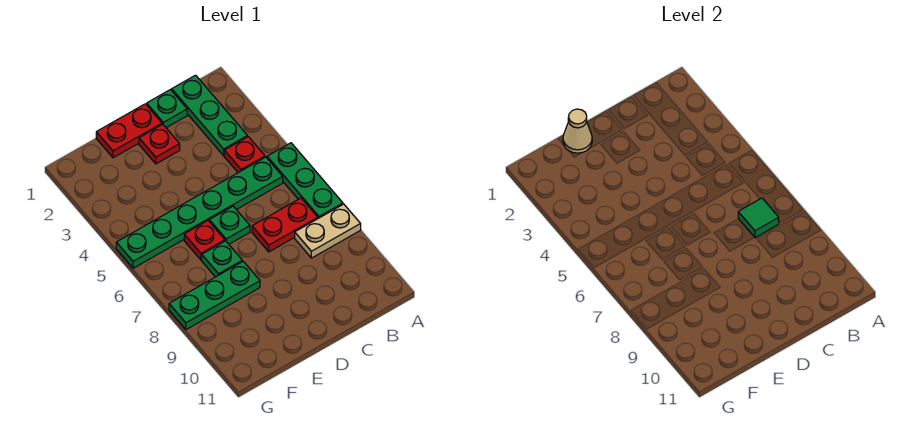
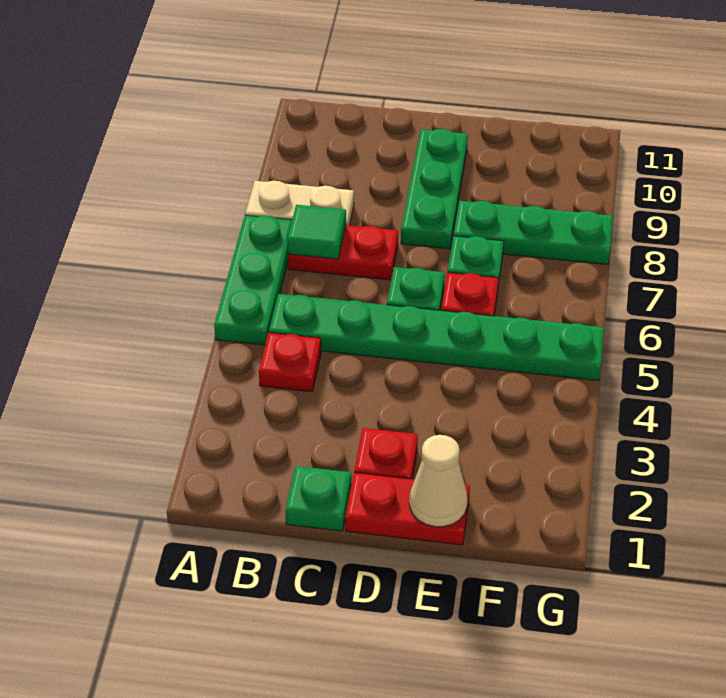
green plate B1:B3 level 1 -> green plate D8:D10 level 1

